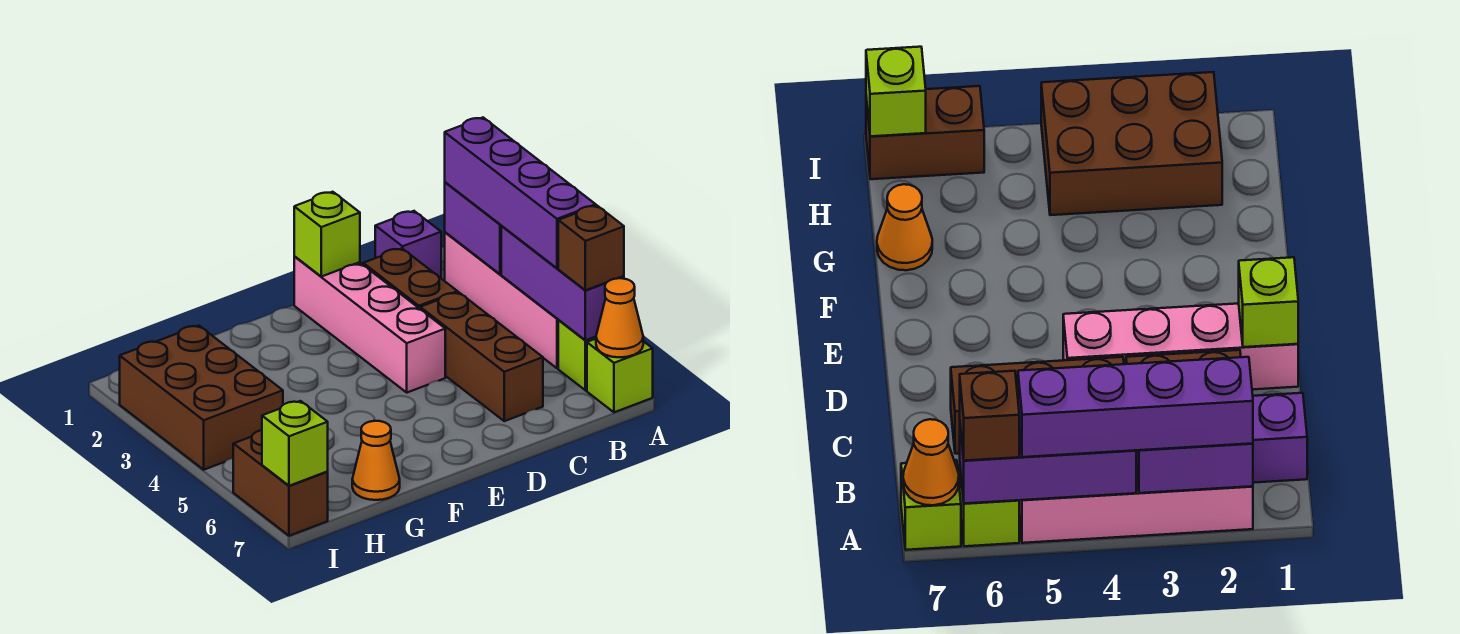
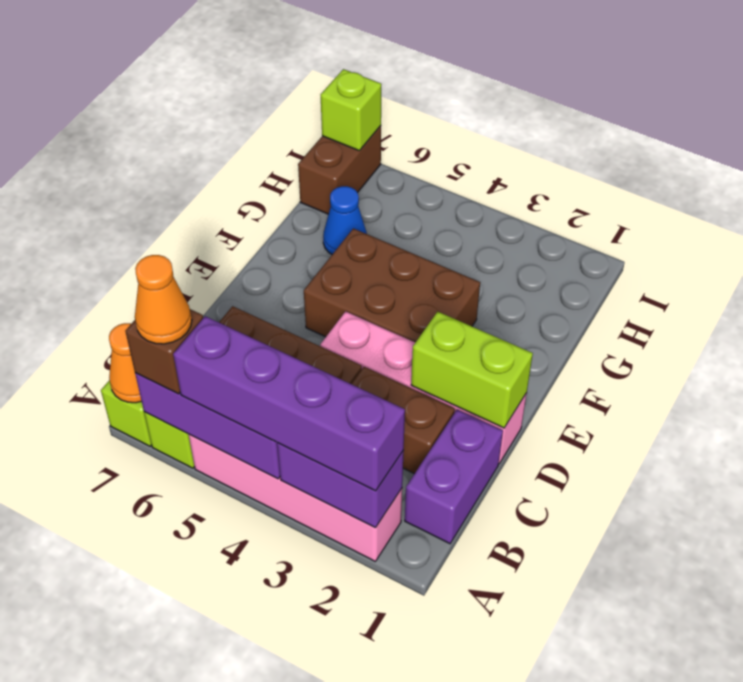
purple brick B1 level 1 -> purple brick B1:C1 level 1
lime brick D1 level 2 -> lime brick D1:D2 level 2
none -> blue cone G6 level 1
orange cone G7 level 1 -> orange cone A6 level 4
brown brick H2:I4 level 1 -> brown brick E3:F5 level 1
brown brick I6:I7 level 1 -> brown brick H7:I7 level 1

